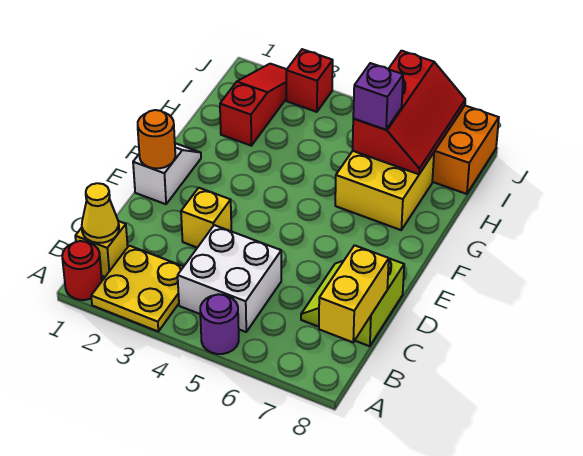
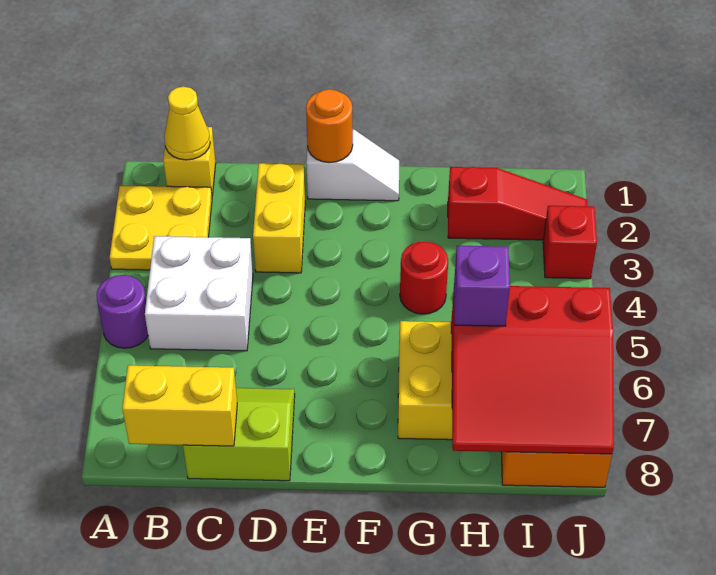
red round brick A1 level 1 -> red round brick G4 level 1
yellow brick D3 level 1 -> yellow brick D2:D3 level 1
red slope H6:J7 level 2 top 6 -> red slope H6:J8 level 2 top 6

